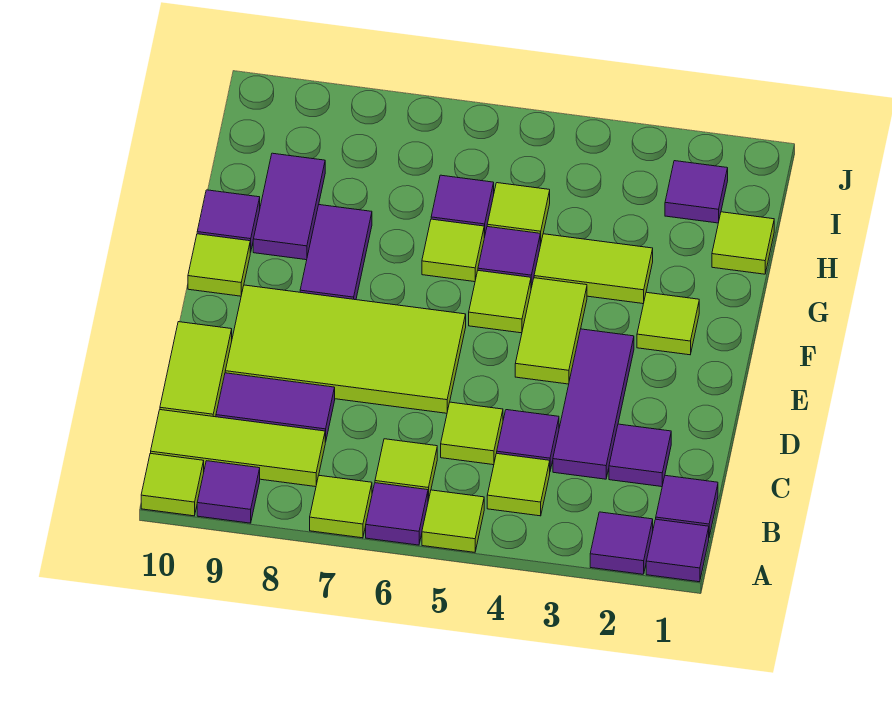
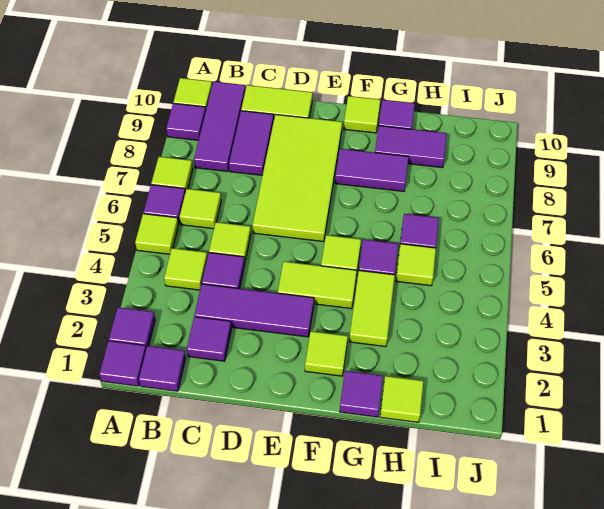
lime tile B8:B10 level 1 -> purple tile B8:B10 level 1
lime tile G6 level 1 -> none
purple tile I2 level 1 -> purple tile G1 level 1

